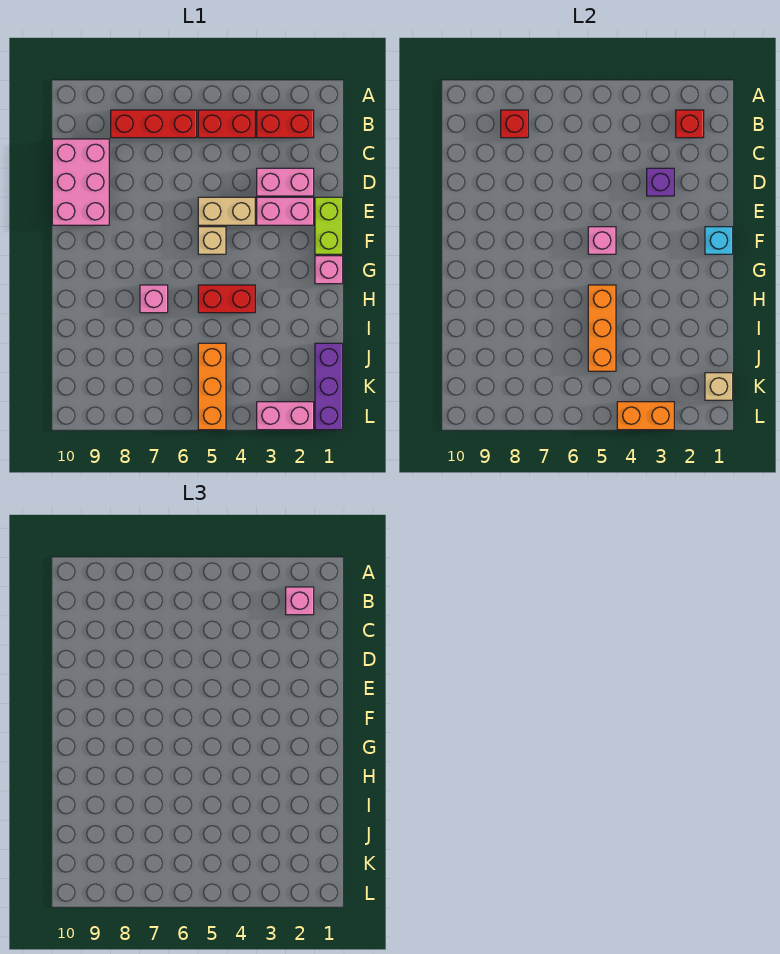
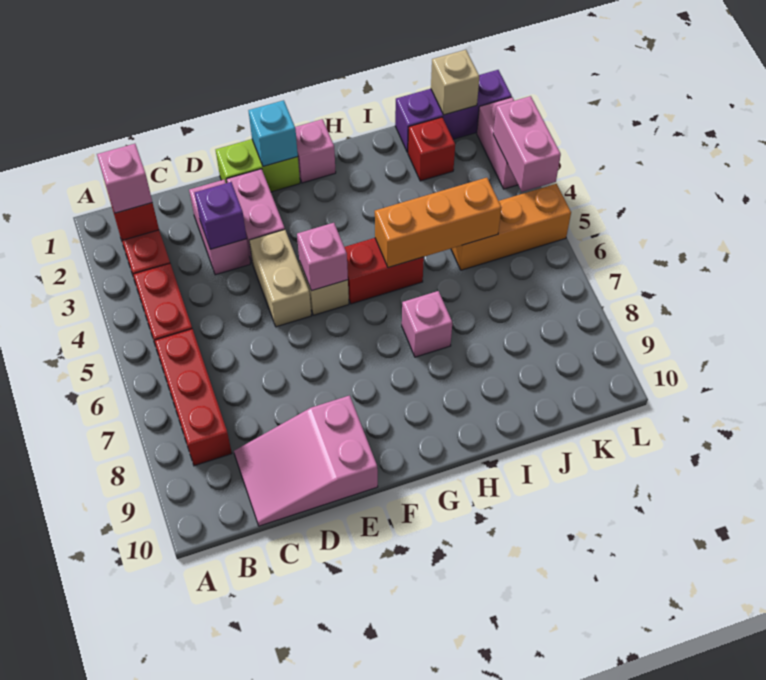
red brick B8 level 2 -> red brick J2 level 1
pink brick C9:E10 level 1 -> pink slope C9:E10 level 1 top E
red brick H4:H5 level 1 -> red brick G5:H5 level 1
orange brick L3:L4 level 2 -> pink brick L3:L4 level 2

